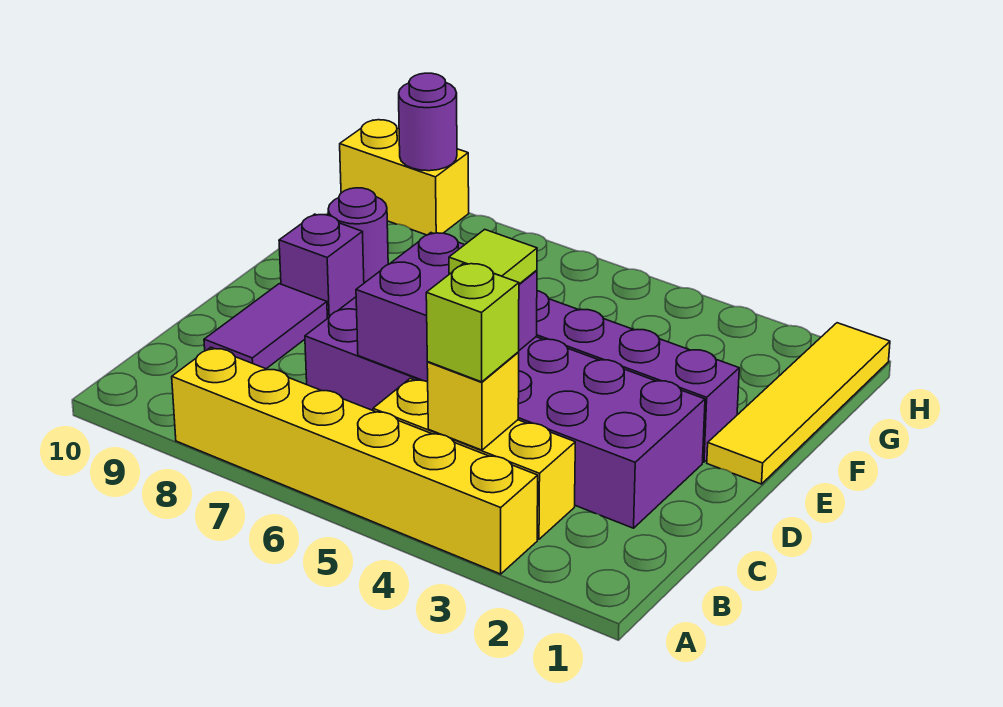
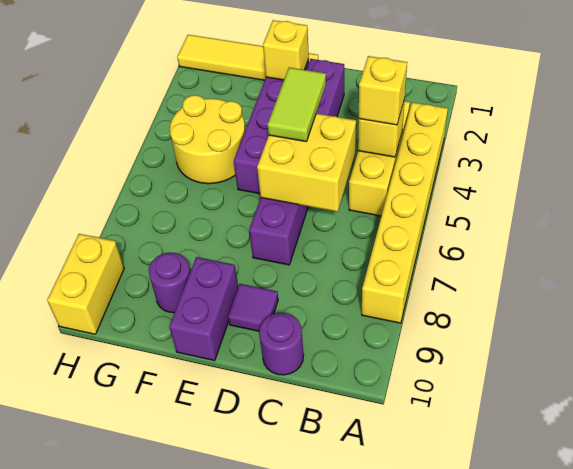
lime brick B4 level 3 -> yellow brick B4 level 3
purple brick C2:D7 level 1 -> purple brick D2:D7 level 1
purple brick C5:D6 level 2 -> yellow brick C5:D6 level 2
purple tile C9:D9 level 1 -> purple tile D9 level 1
lime tile D5 level 3 -> lime tile D4:D5 level 3
none -> yellow brick E2 level 2
purple brick E9 level 1 -> purple brick E9:E10 level 1
none -> yellow round brick F4:G5 level 1
purple round brick H9 level 2 -> purple round brick C10 level 1

